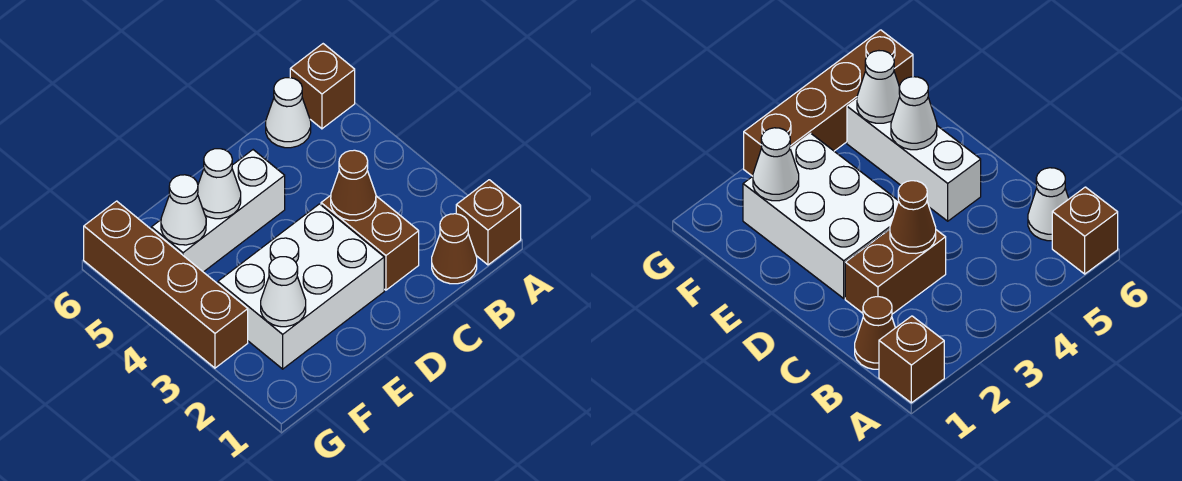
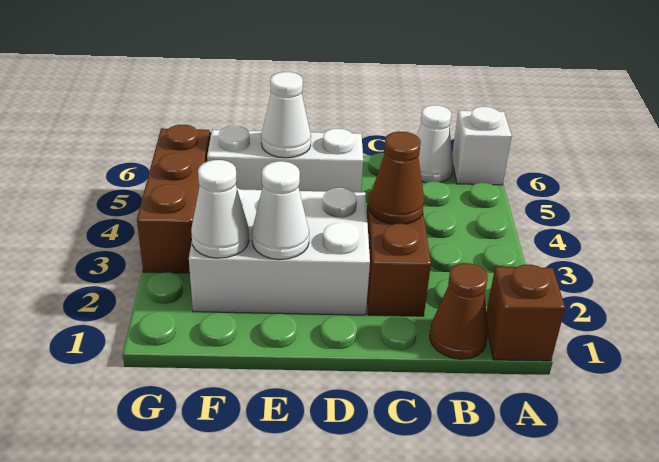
brown brick A6 level 1 -> white brick A6 level 1
white cone F5 level 2 -> white cone E2 level 2
brown brick G3:G6 level 1 -> brown brick G3:G5 level 1

